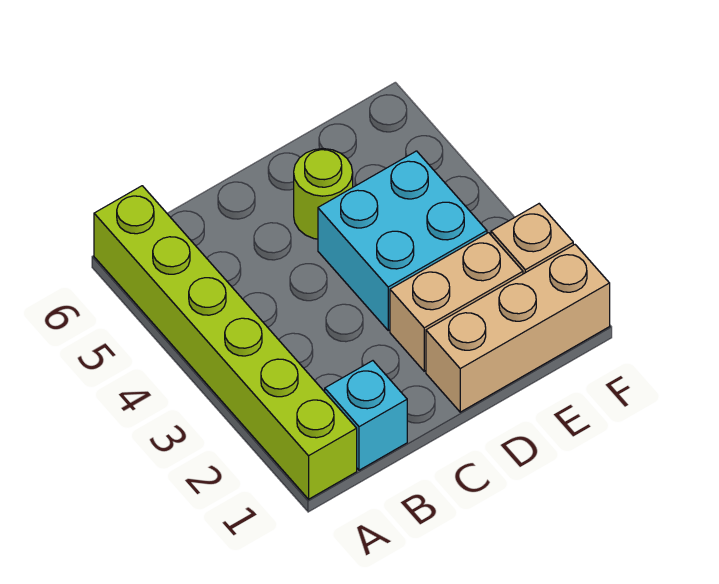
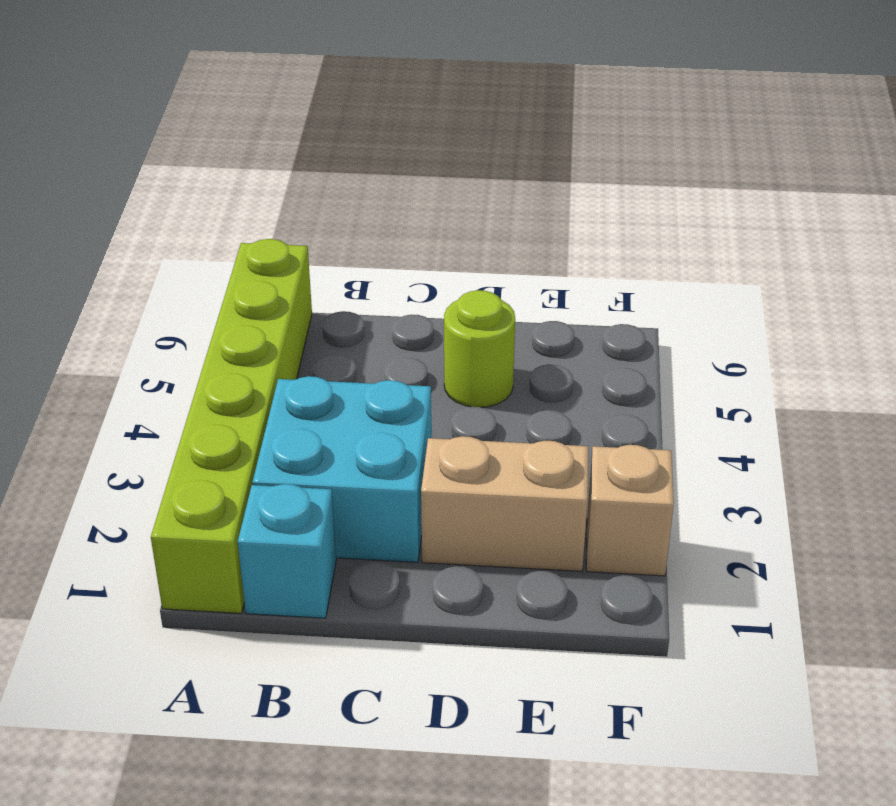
tan brick D1:F1 level 1 -> none
cyan brick D3:E4 level 1 -> cyan brick B2:C3 level 1

